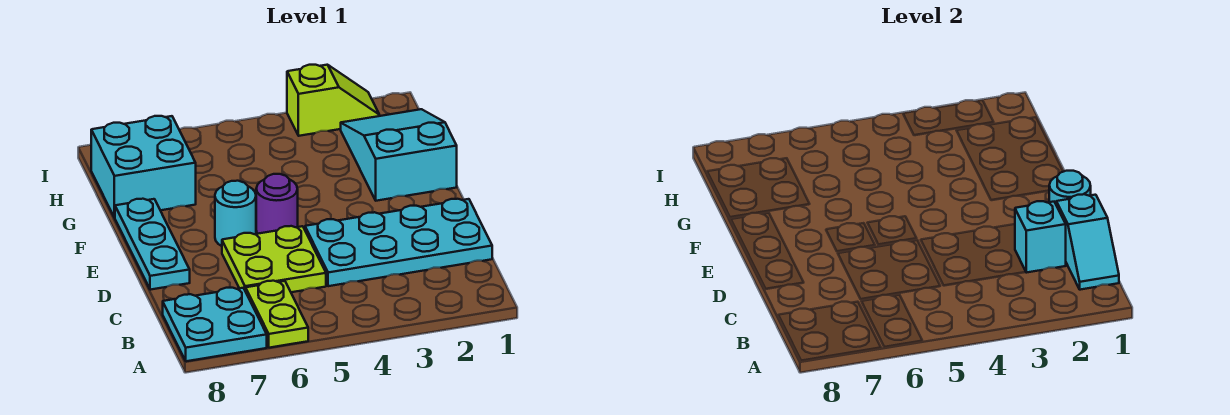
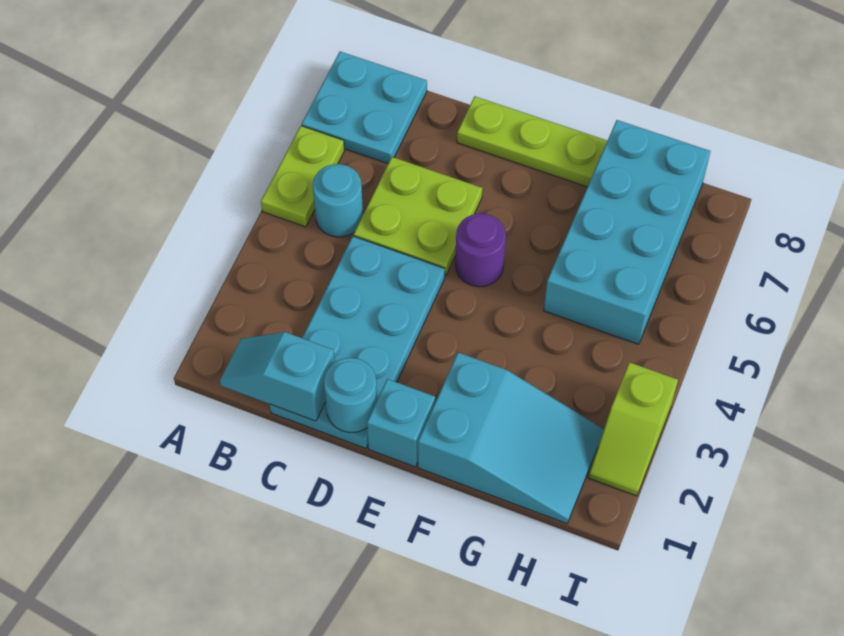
lime plate A6:B6 level 1 -> lime plate A5:A6 level 1
cyan brick C2 level 2 -> cyan brick E1 level 1
cyan plate D8:F8 level 1 -> lime plate D8:F8 level 1
cyan round brick E6 level 1 -> cyan round brick B5 level 1
cyan brick G7:H8 level 1 -> cyan brick G5:H8 level 1

